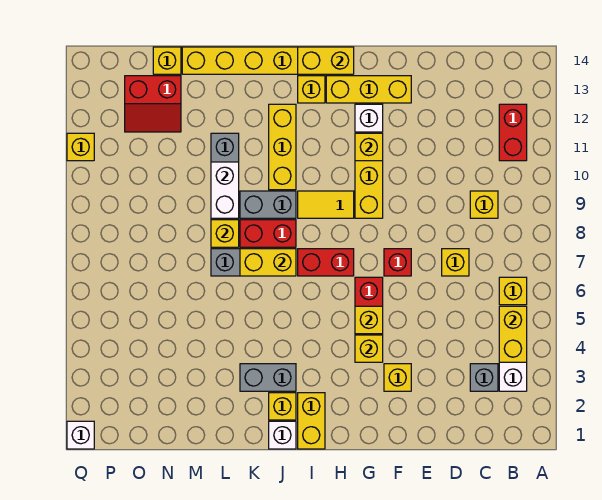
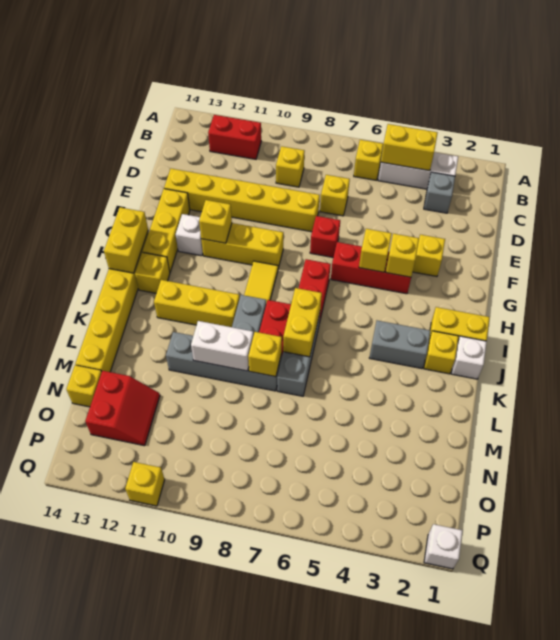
none -> yellow brick E8:E13 level 1
grey brick J3:K3 level 1 -> grey brick J3:J4 level 1

